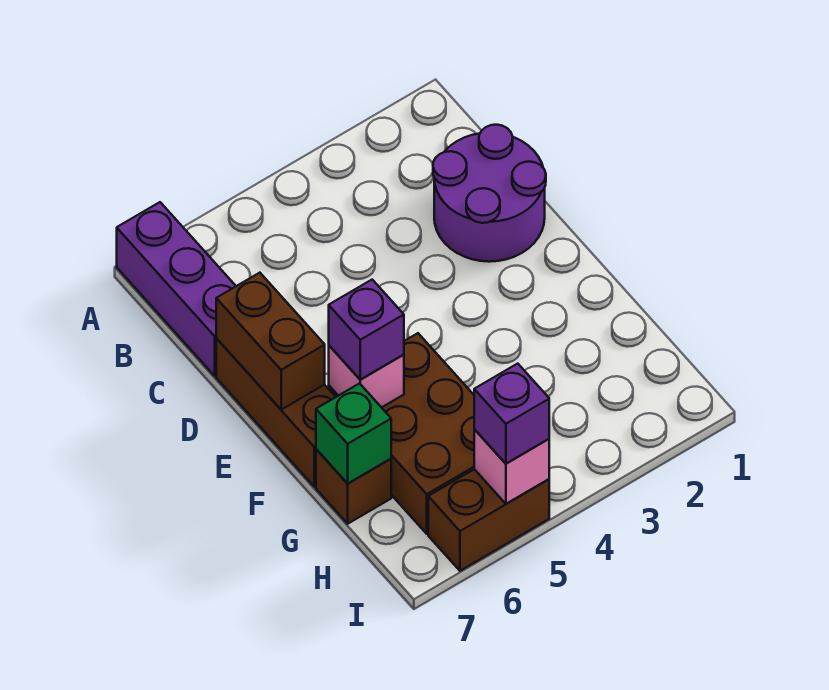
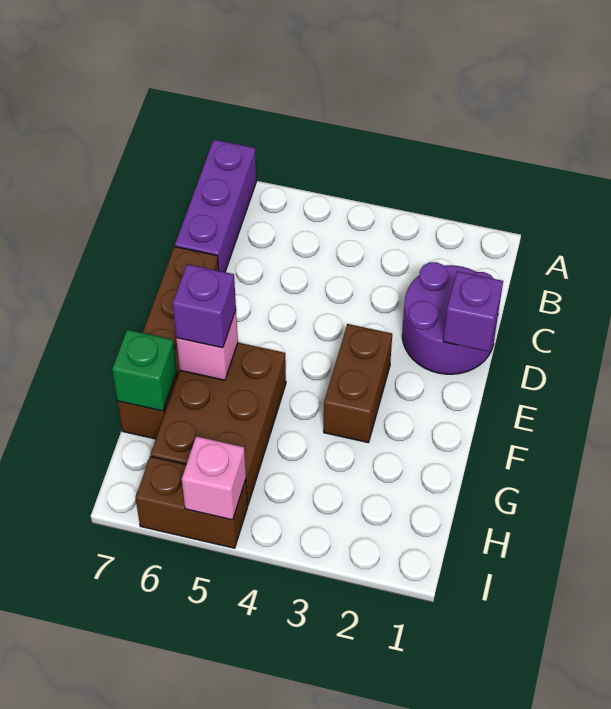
brown brick D7:E7 level 2 -> brown brick E3:F3 level 1
purple brick I5 level 3 -> purple brick D1 level 2

